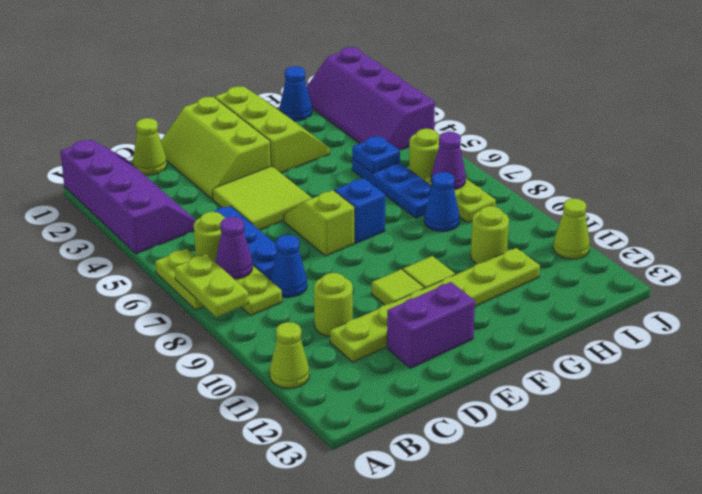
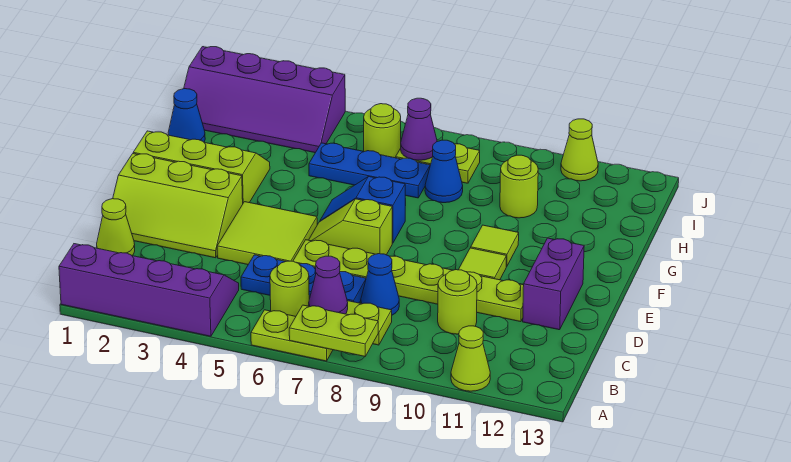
lime plate C11:H11 level 1 -> lime plate D6:D11 level 1
blue plate H5 level 2 -> none

